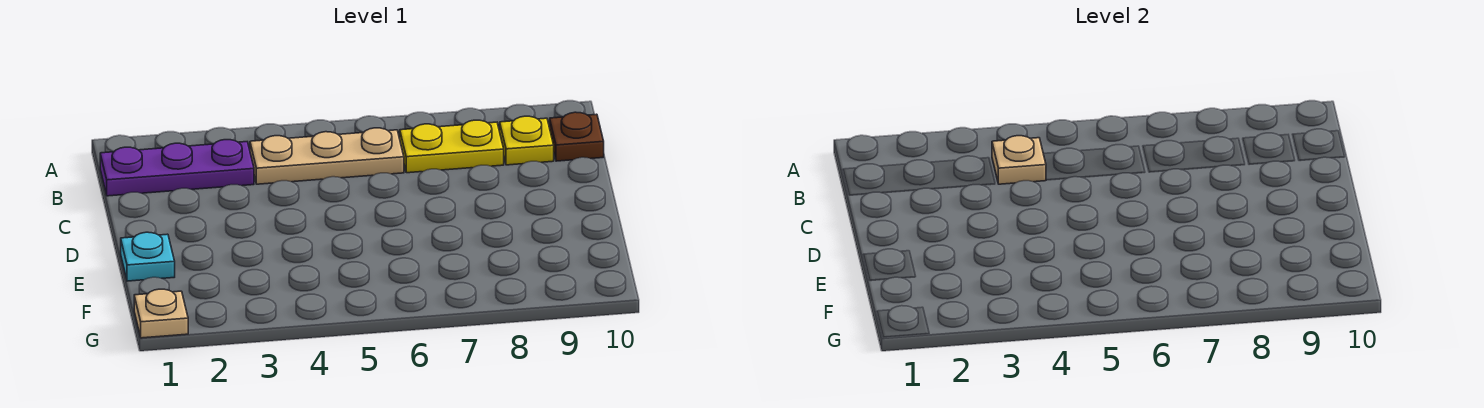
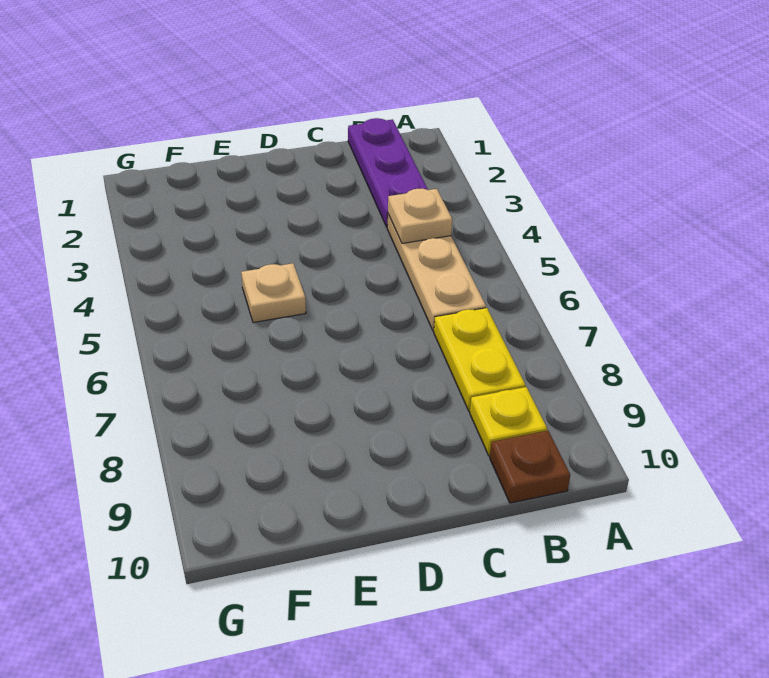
cyan plate E1 level 1 -> none
tan plate G1 level 1 -> tan plate E5 level 1

